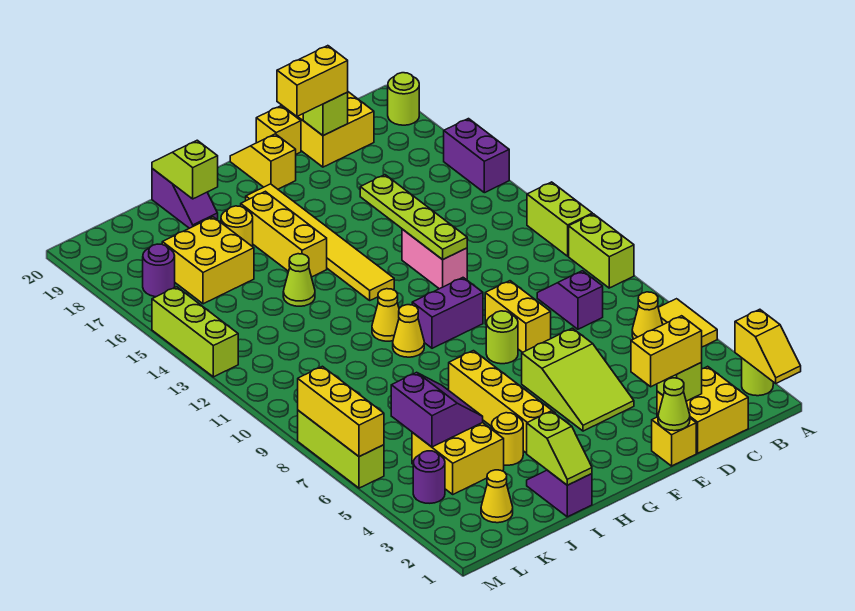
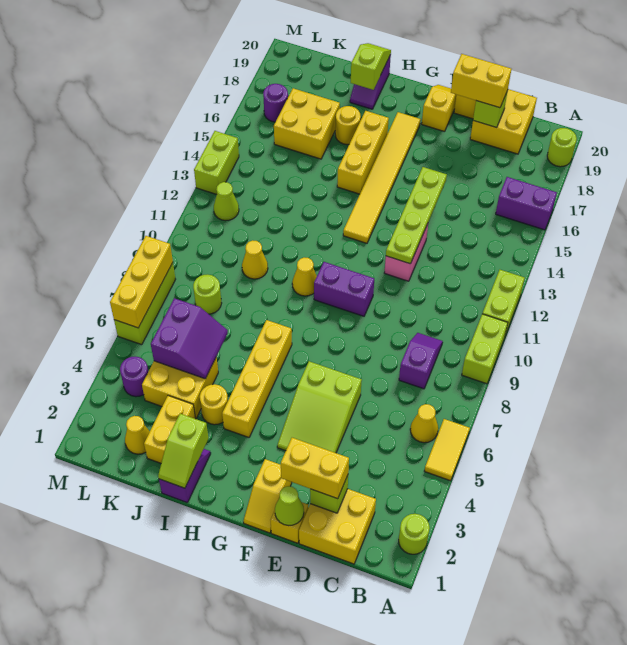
yellow slope A1:A2 level 2 top 2 -> yellow slope F1:F2 level 1 top 2
purple brick A15:A16 level 1 -> purple brick A16:B16 level 1
yellow brick E8:E9 level 1 -> yellow brick J2:J3 level 1
lime round brick F8 level 1 -> lime round brick K8 level 1
yellow cone H11 level 1 -> yellow cone J10 level 1
lime cone I14 level 1 -> lime cone L12 level 1
lime brick M13:M15 level 1 -> lime brick M13:M14 level 1

